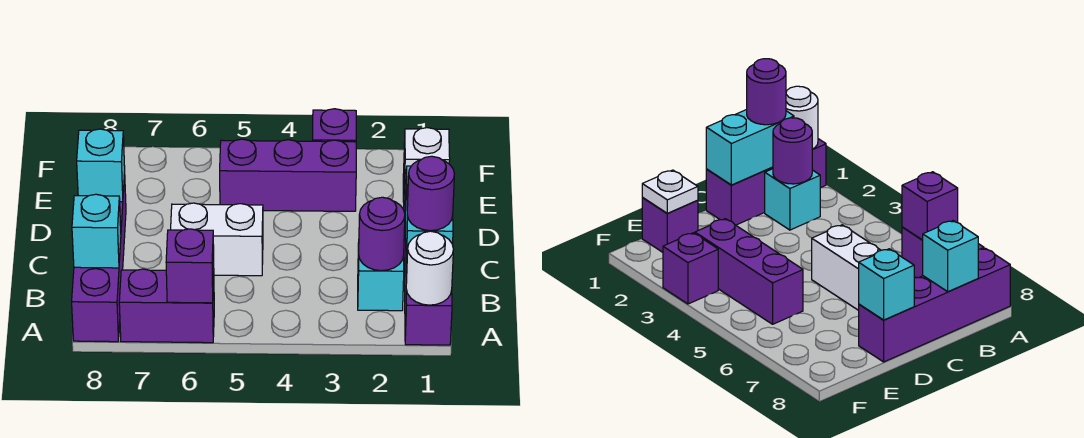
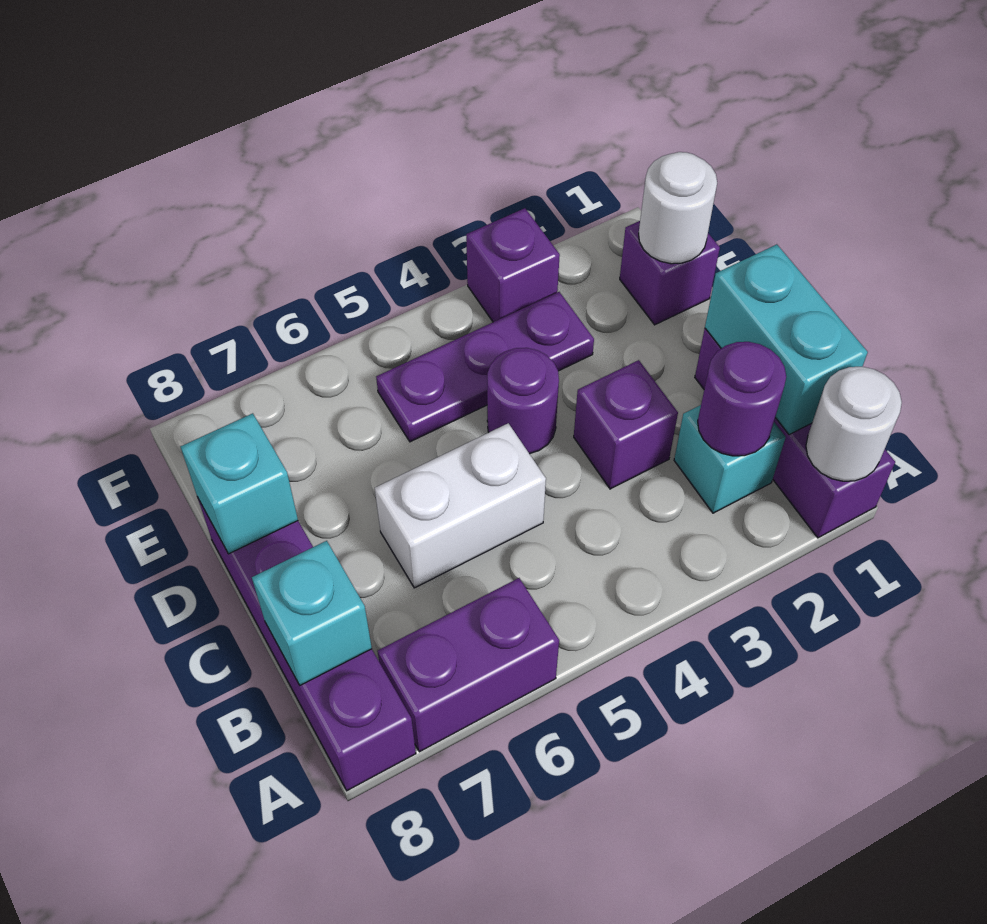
purple brick A6 level 2 -> purple brick C3 level 1
purple round brick B1 level 3 -> purple round brick D4 level 1
white plate E1 level 2 -> white round brick E1 level 2
purple brick E3:E5 level 1 -> purple plate E3:E5 level 1

